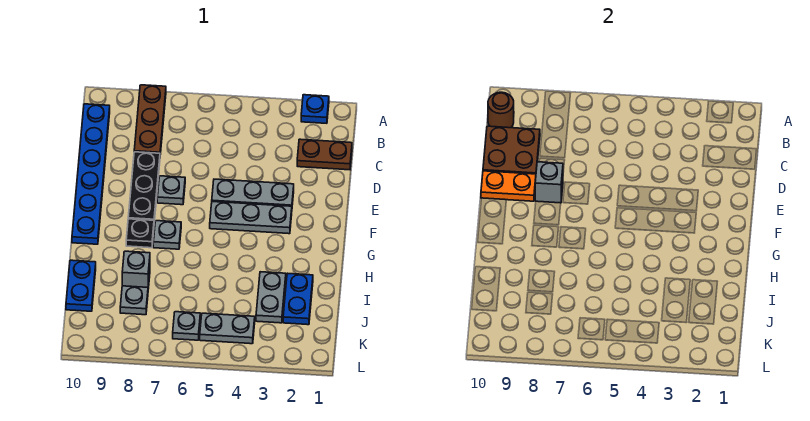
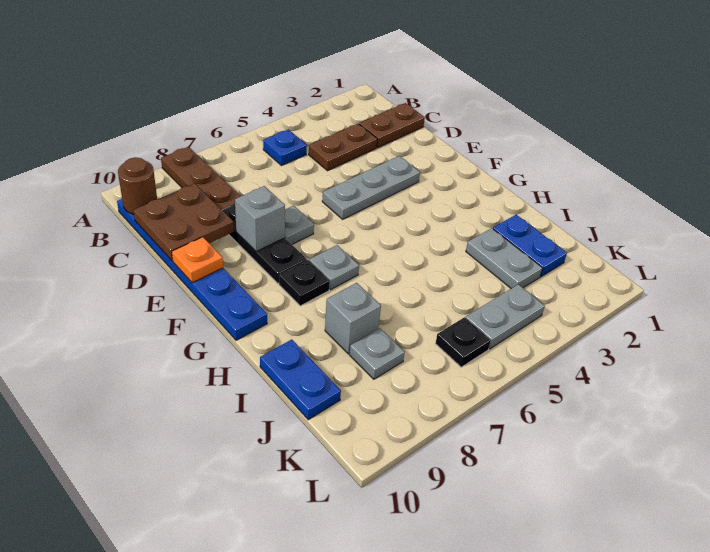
blue plate A2 level 1 -> blue plate B5 level 1
none -> brown plate C3:C4 level 1
orange plate E9:E10 level 2 -> orange plate E10 level 2
grey plate F3:F5 level 1 -> none
grey plate K6 level 1 -> black plate K6 level 1

